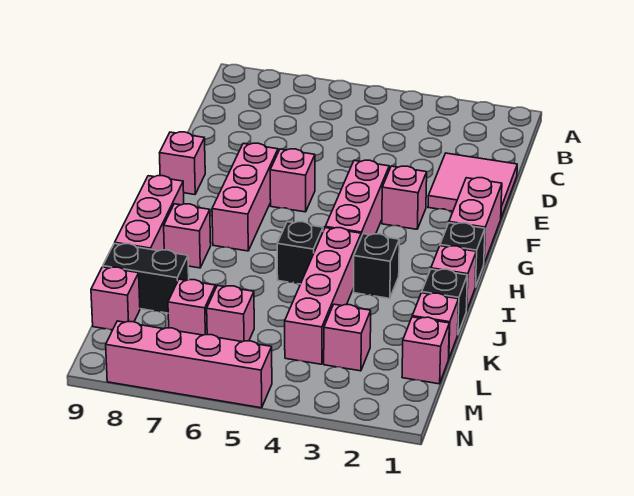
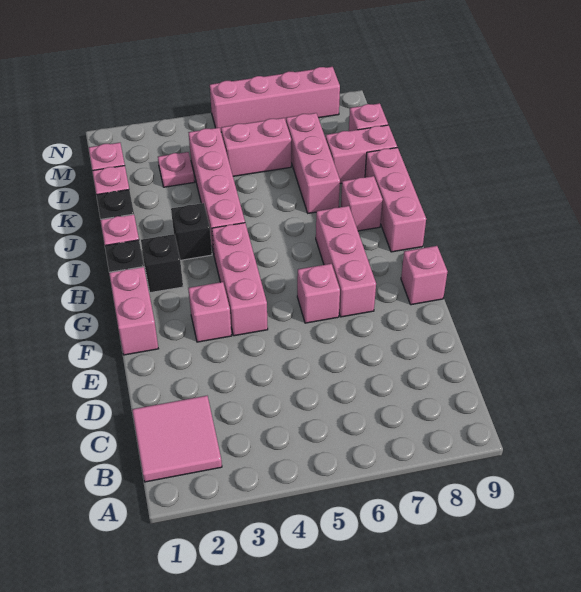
pink tile D1:E2 level 1 -> pink tile B1:C2 level 1
black brick I5 level 1 -> black brick H2 level 1
black brick K8:K9 level 1 -> pink brick K8:K9 level 1
pink brick L3 level 1 -> pink plate L3 level 1
pink brick L6 level 1 -> pink brick L5:L6 level 1
pink brick L7 level 1 -> pink brick J7:L7 level 1

